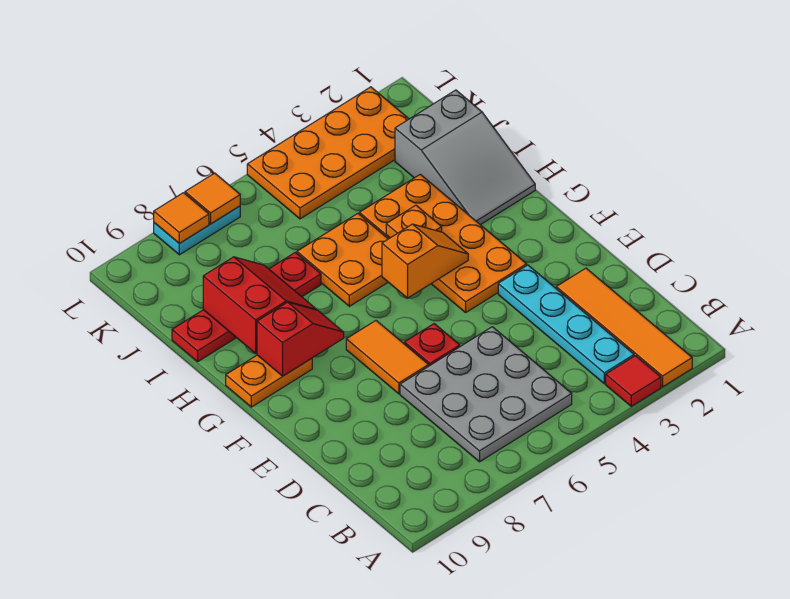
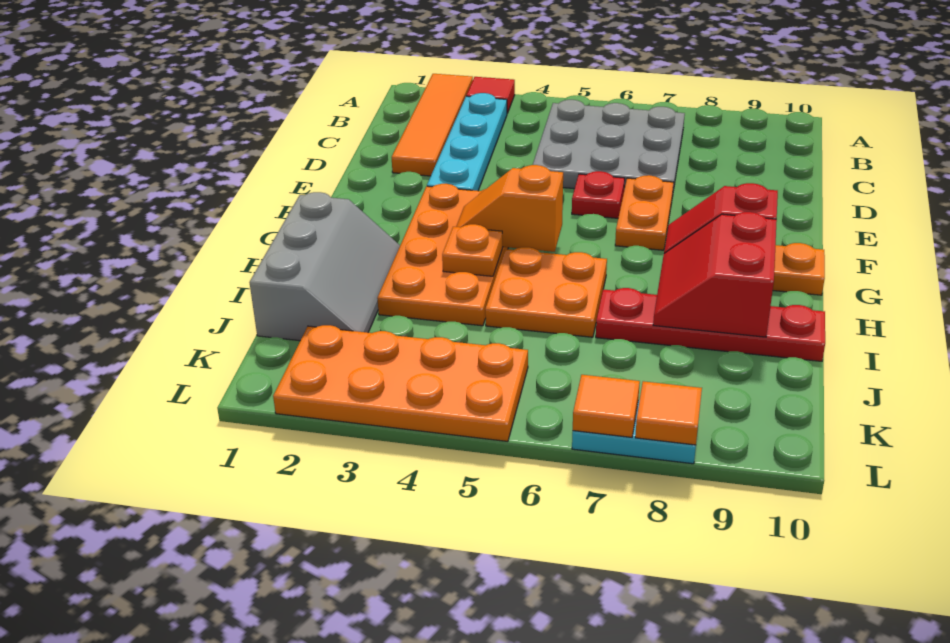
orange tile E7:F7 level 1 -> orange plate E7:F7 level 1
grey slope H1:J2 level 1 top J -> grey slope H1:J2 level 1 top 1

